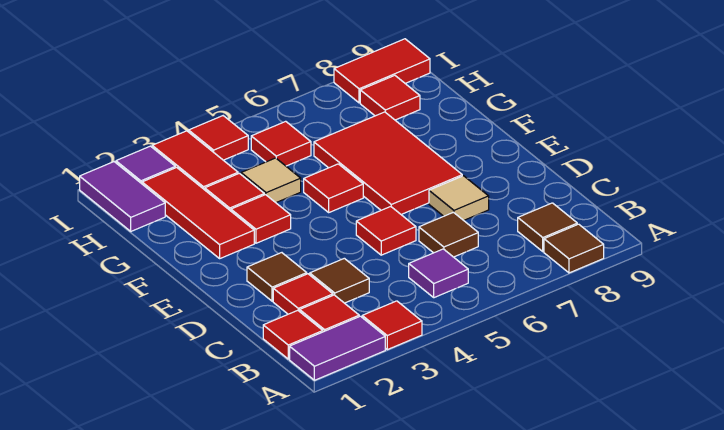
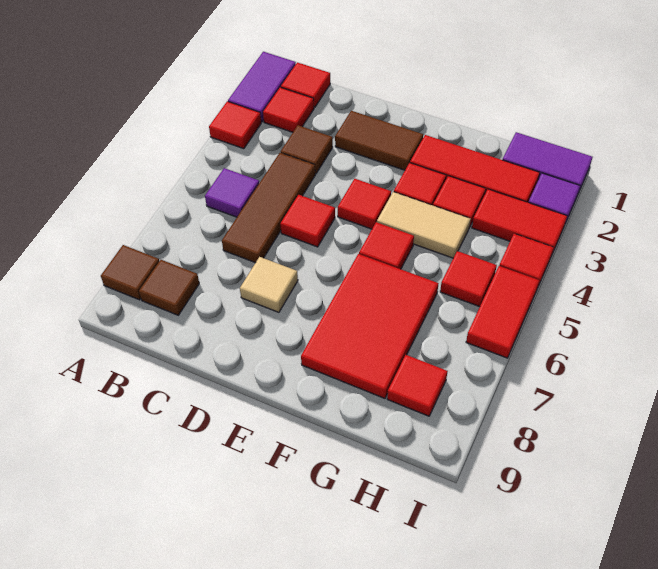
red tile C2 level 1 -> red tile E4 level 1
brown tile C6 level 1 -> brown tile C4:C6 level 1
brown tile D2 level 1 -> brown tile D2:E2 level 1
red tile E6:G7 level 1 -> red tile F6:G8 level 1
tan tile G4 level 1 -> tan tile F4:G4 level 1
red tile I8:I9 level 1 -> red tile I5:I6 level 1

